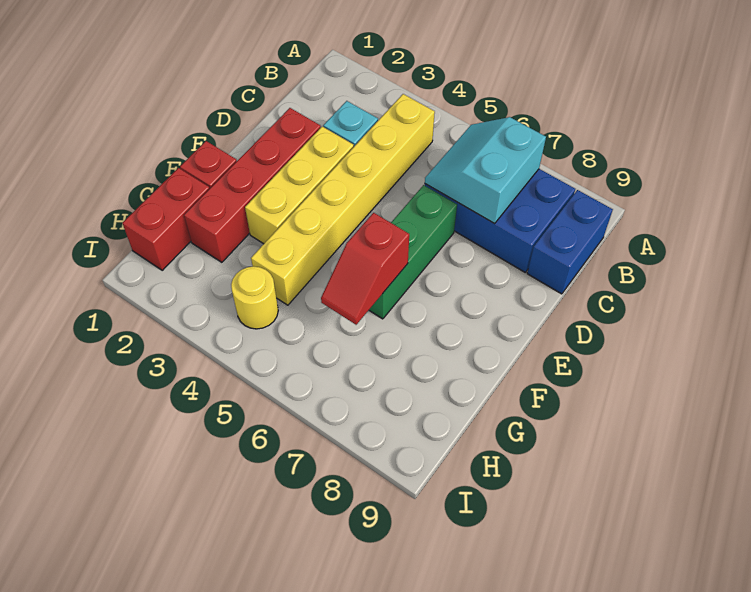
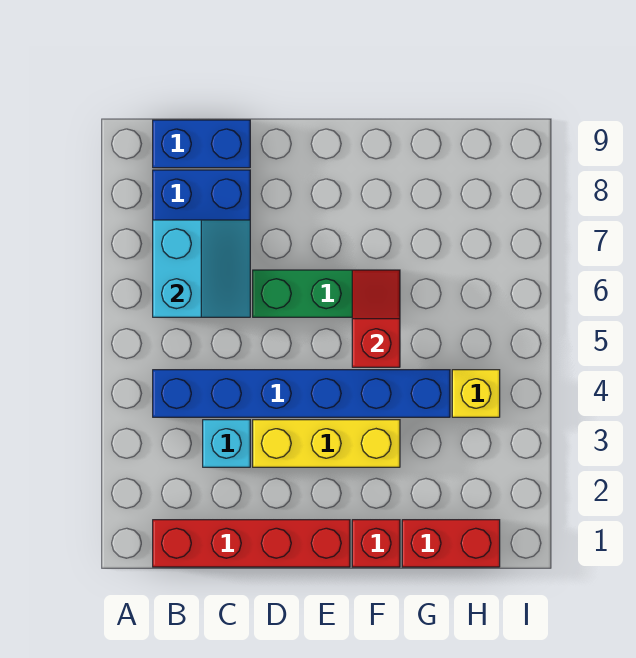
yellow brick B4:G4 level 1 -> blue brick B4:G4 level 1
cyan slope B6:C7 level 2 top 7 -> cyan slope B6:C7 level 2 top B
red brick D2:G2 level 1 -> red brick B1:E1 level 1
red slope F6:G6 level 2 top F -> red slope F5:F6 level 2 top 5
yellow round brick H4 level 1 -> yellow brick H4 level 1

